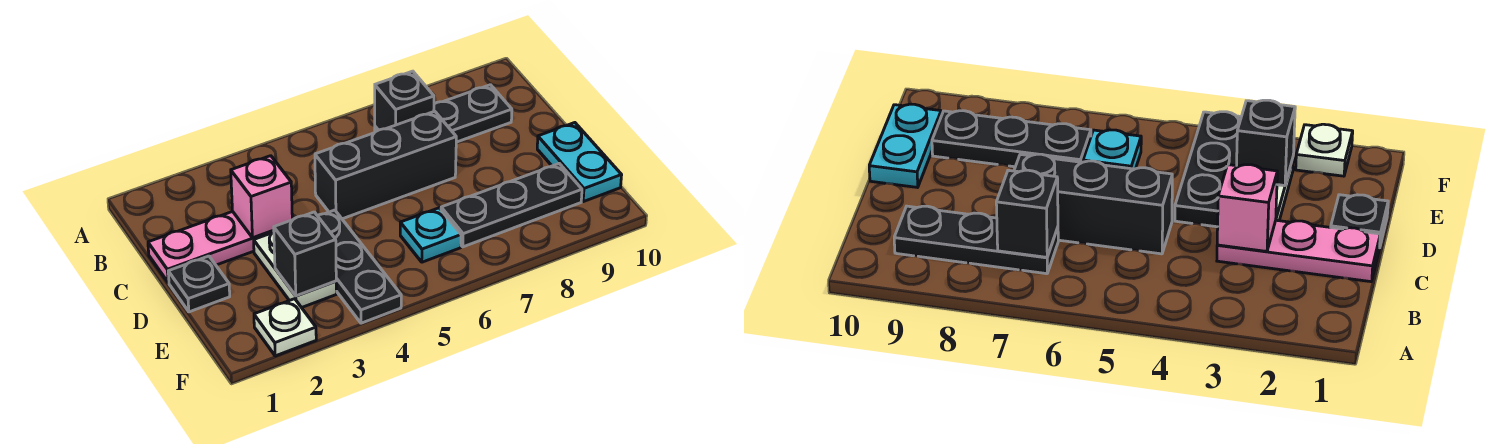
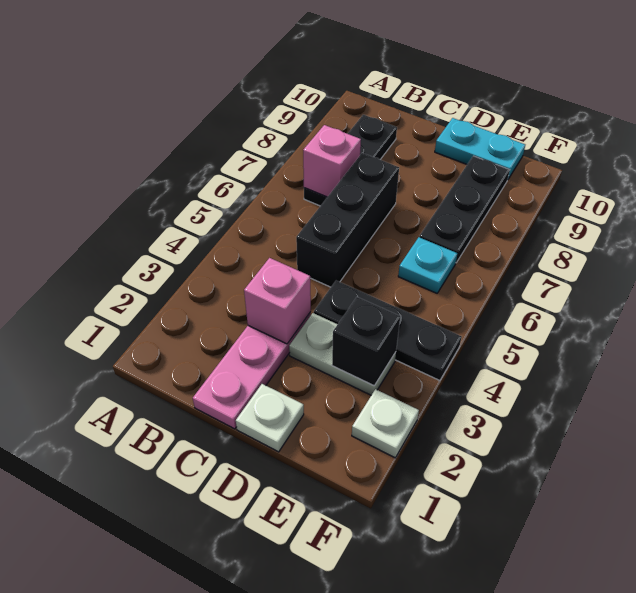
black brick B7 level 2 -> pink brick B7 level 2
black plate D1 level 1 -> white plate D1 level 1

